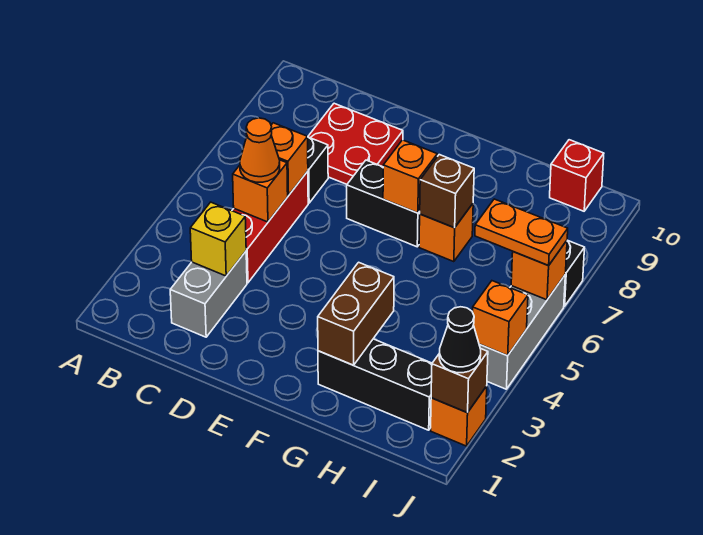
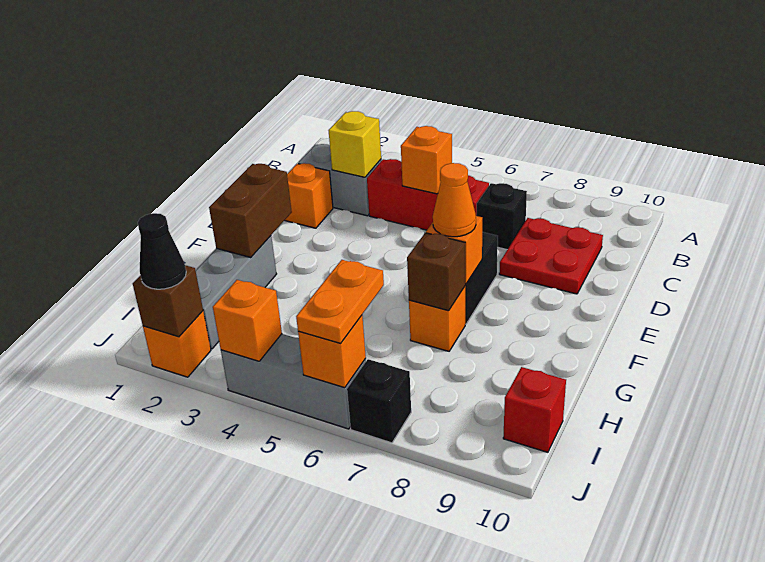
orange cone C5 level 3 -> orange cone F7 level 3
orange brick C6 level 2 -> orange brick D2 level 1
black brick G2:I2 level 1 -> grey brick G2:I2 level 1
brown brick G2:G3 level 2 -> brown brick F2:G2 level 2

